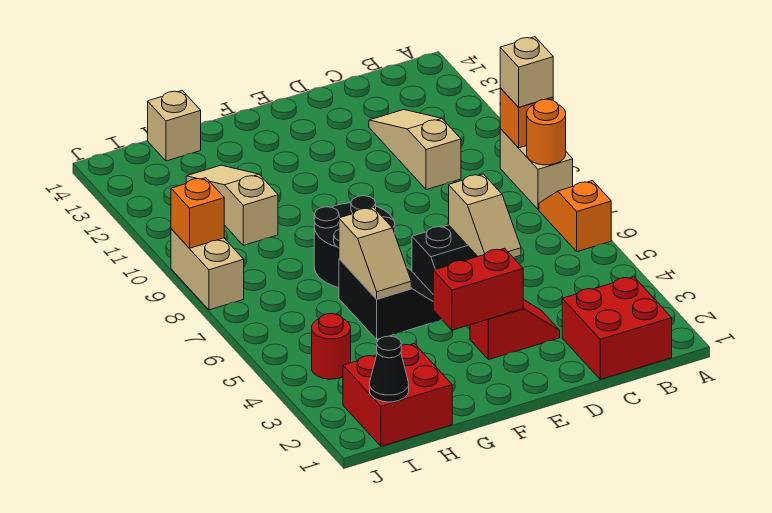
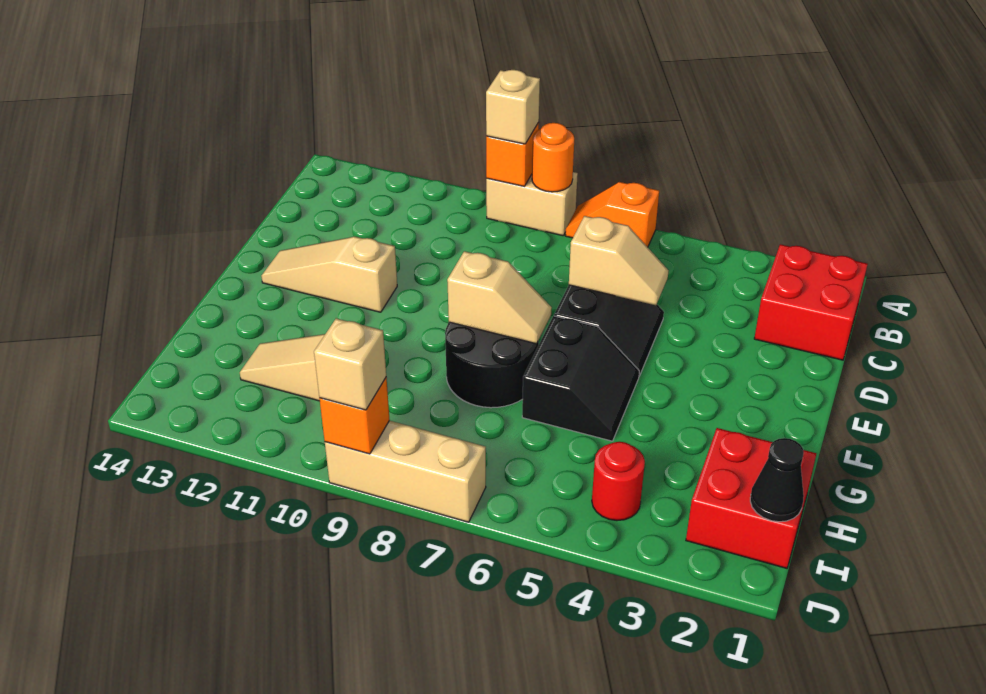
tan slope C10:C12 level 1 top 10 -> tan slope E11:E13 level 1 top 11
red slope D3:E3 level 1 top E -> none
red brick E3:F3 level 2 -> none
black slope F5:G6 level 1 top G -> black slope F5:G6 level 1 top 6
tan slope G5:G6 level 2 top 6 -> tan slope F7:F8 level 2 top 8
tan brick H14 level 1 -> tan brick J9 level 3
tan brick J8:J9 level 1 -> tan brick J7:J9 level 1

